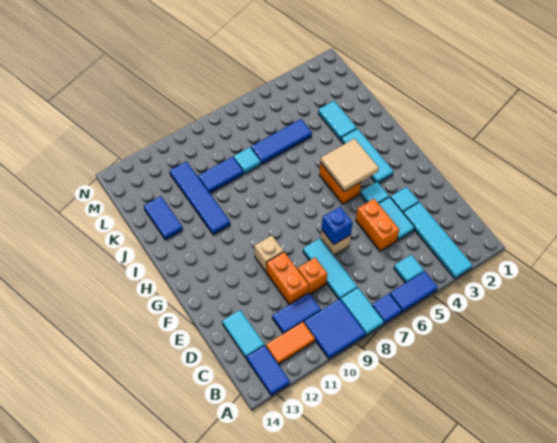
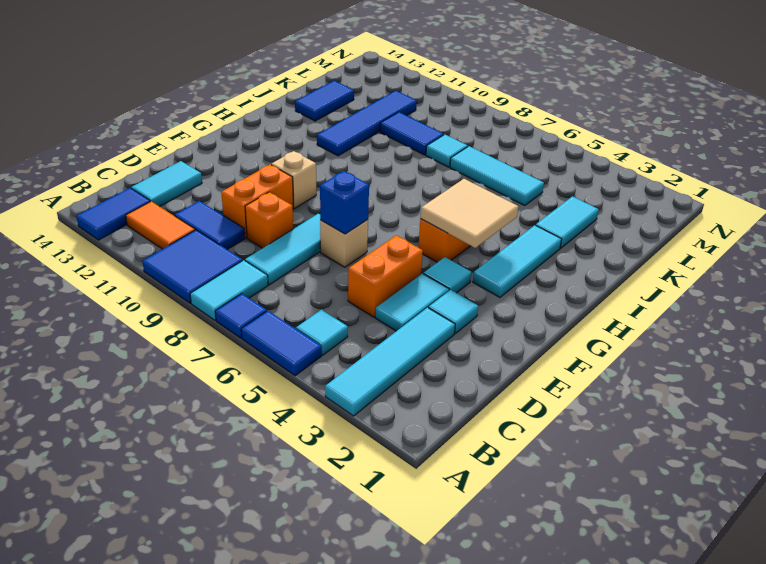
blue tile K5:K7 level 1 -> cyan tile K5:K7 level 1

